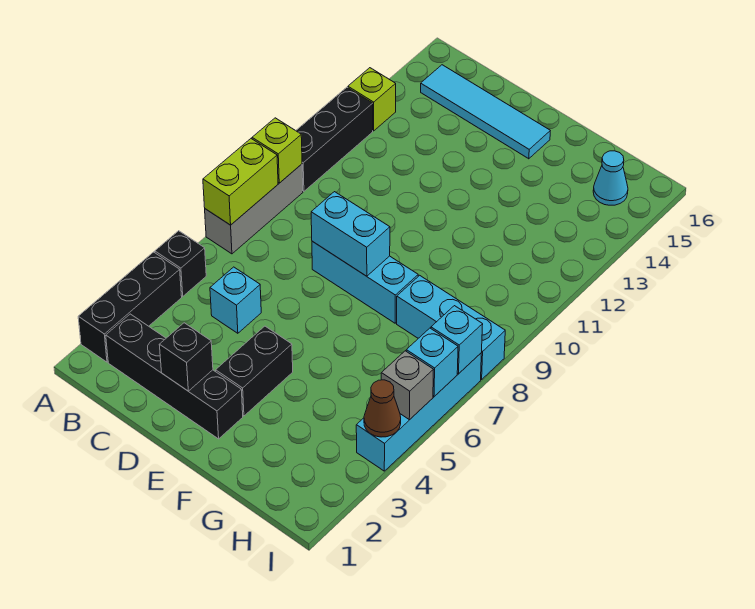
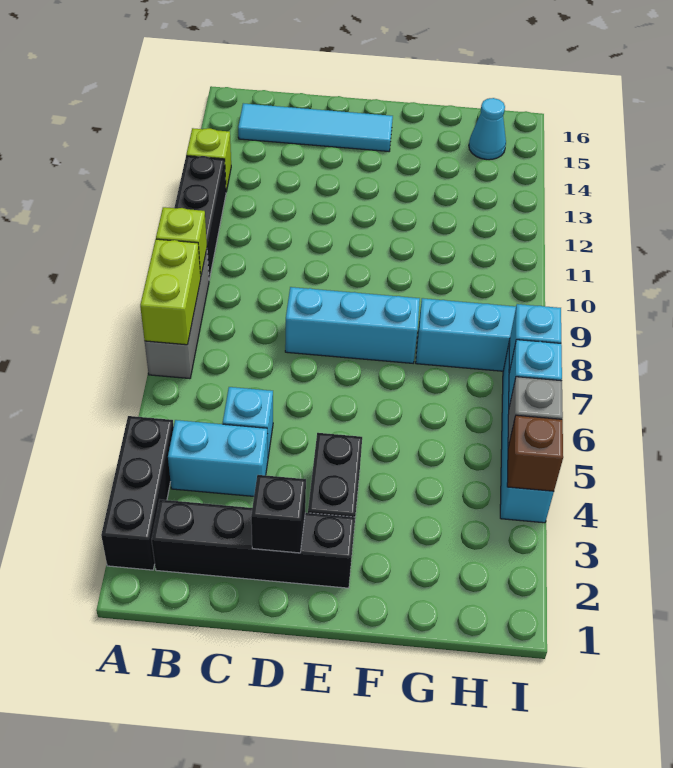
black brick A5 level 1 -> none
cyan brick D8:E8 level 2 -> cyan brick B4:C4 level 1
brown cone I4 level 2 -> brown brick I4 level 2

